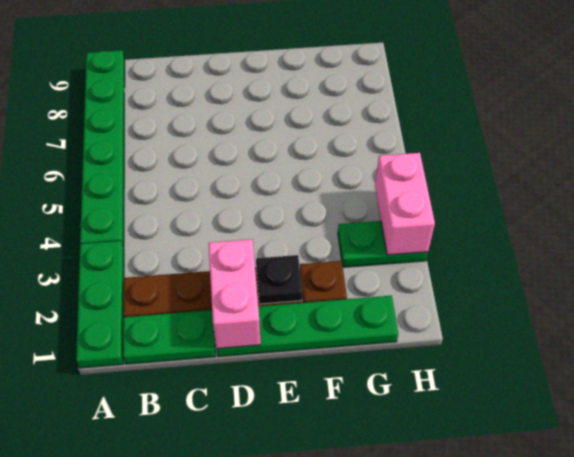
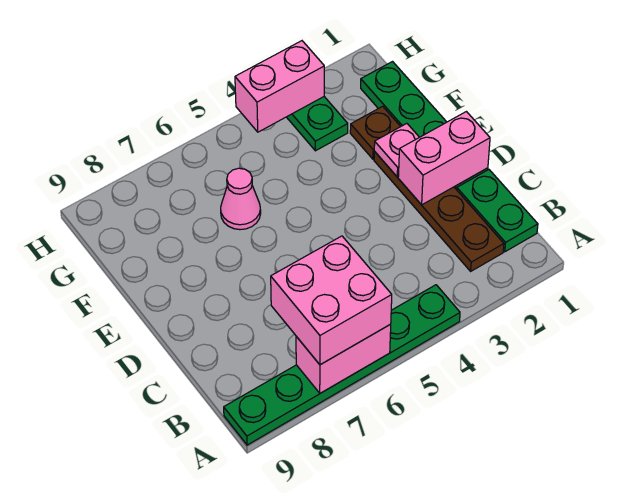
green plate A1:A3 level 1 -> none
none -> pink brick A6:A7 level 2
none -> pink brick A6:B7 level 3
black plate E2 level 2 -> pink plate E2 level 2
none -> pink cone F6 level 1

